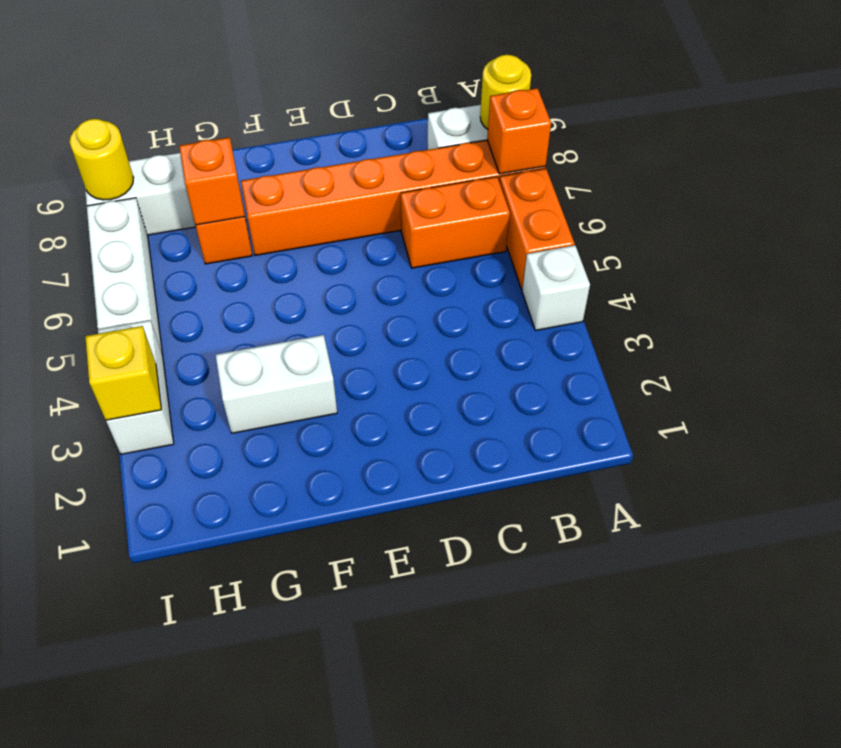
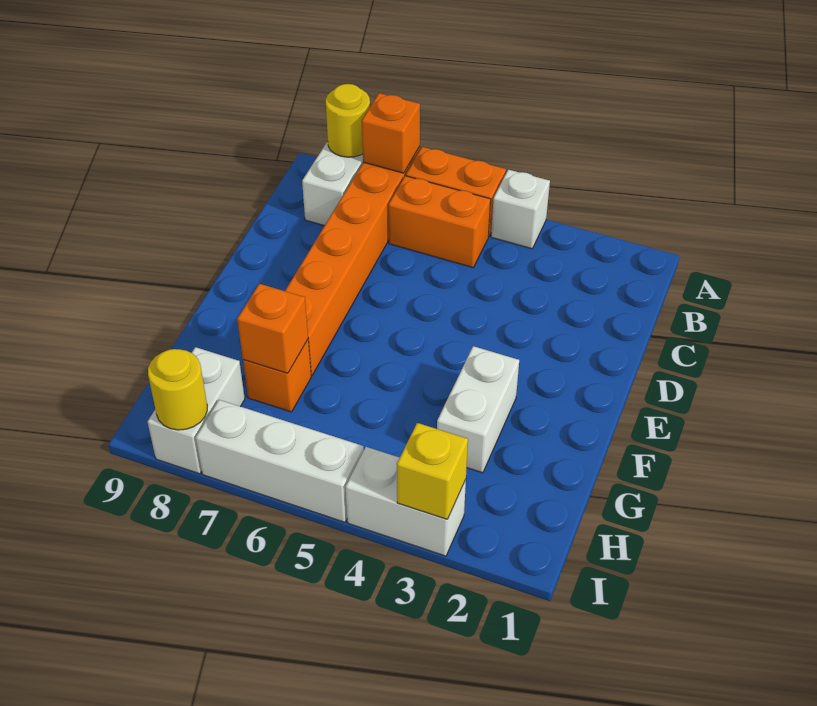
orange brick B6:C6 level 1 -> orange brick B5:B6 level 1

